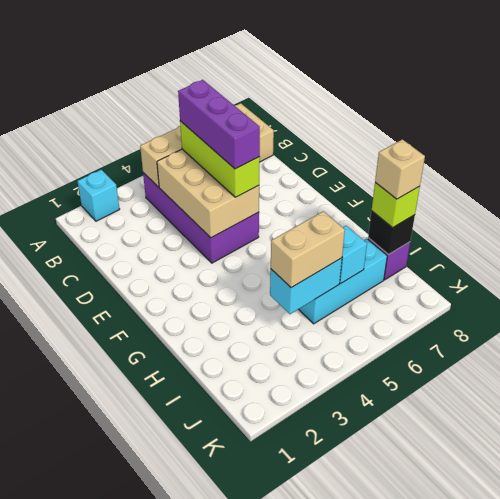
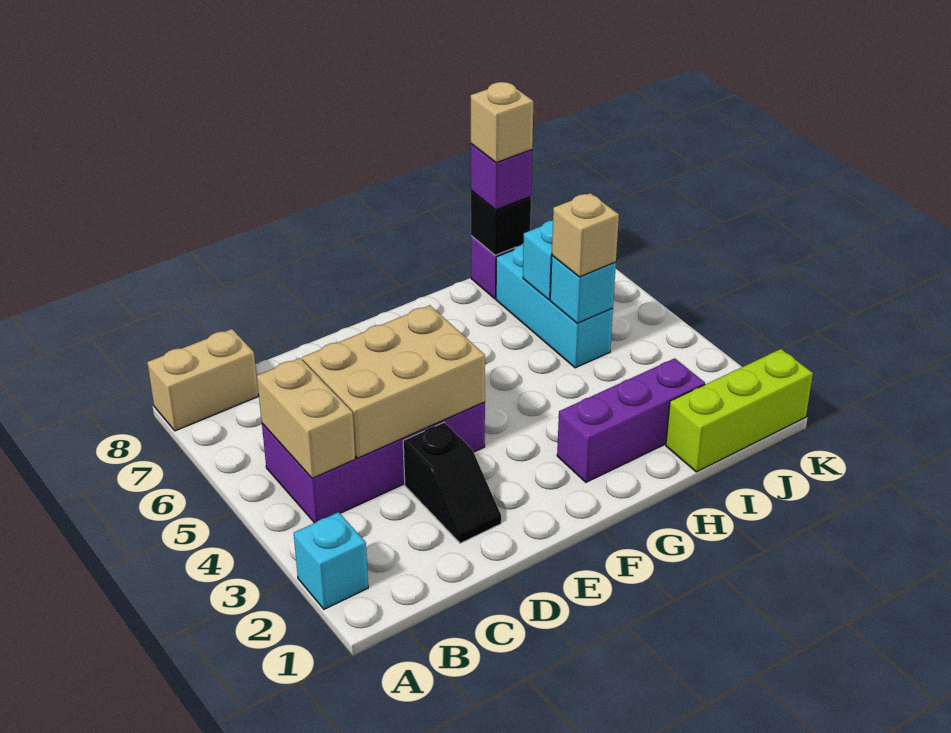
lime brick C5:E5 level 3 -> lime brick I1:K1 level 1
purple brick C5:E5 level 4 -> purple brick G2:I2 level 1
none -> black slope D2:D3 level 1 top 3
cyan brick I4:I5 level 2 -> cyan brick I5 level 2
tan brick I4:I5 level 3 -> tan brick I5 level 3
lime brick I8 level 3 -> purple brick I8 level 3

